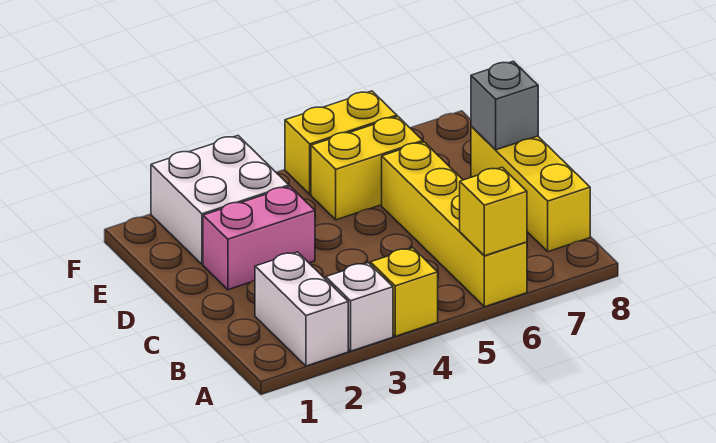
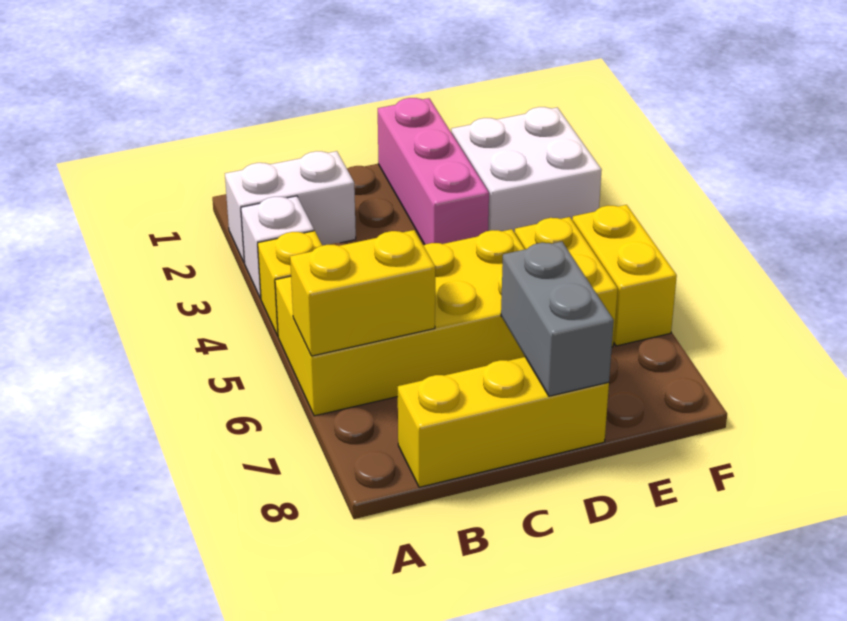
yellow brick A6:D6 level 1 -> yellow brick A5:D6 level 1
yellow brick A6 level 2 -> yellow brick A6:B6 level 2
pink brick D2:D3 level 1 -> pink brick D1:D3 level 1
grey brick D8 level 2 -> grey brick D7:D8 level 2

